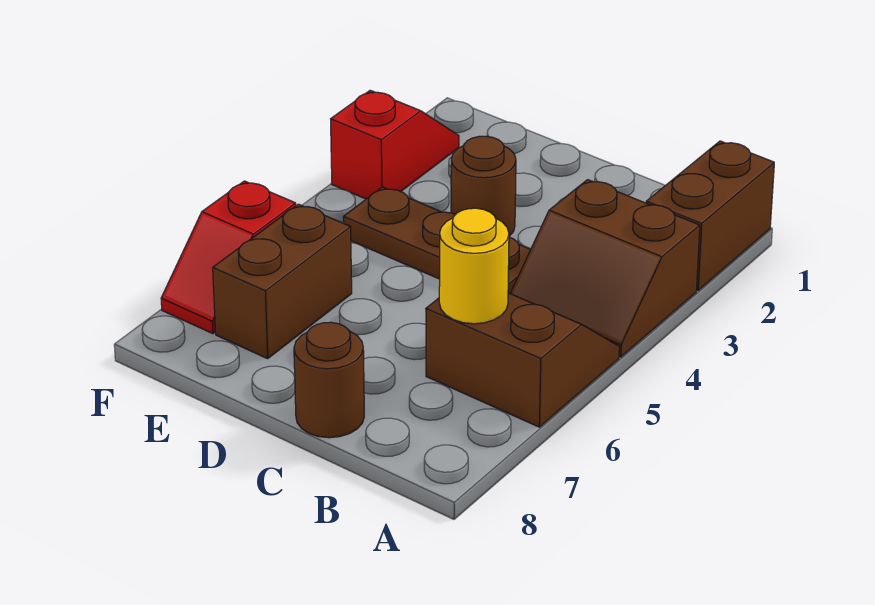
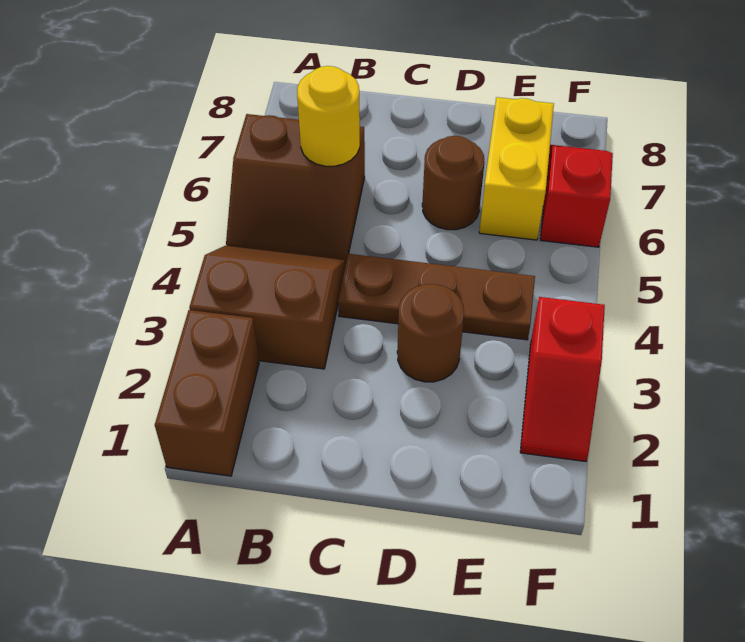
brown round brick C8 level 1 -> brown round brick D6 level 1
brown brick E6:E7 level 1 -> yellow brick E6:E7 level 1

